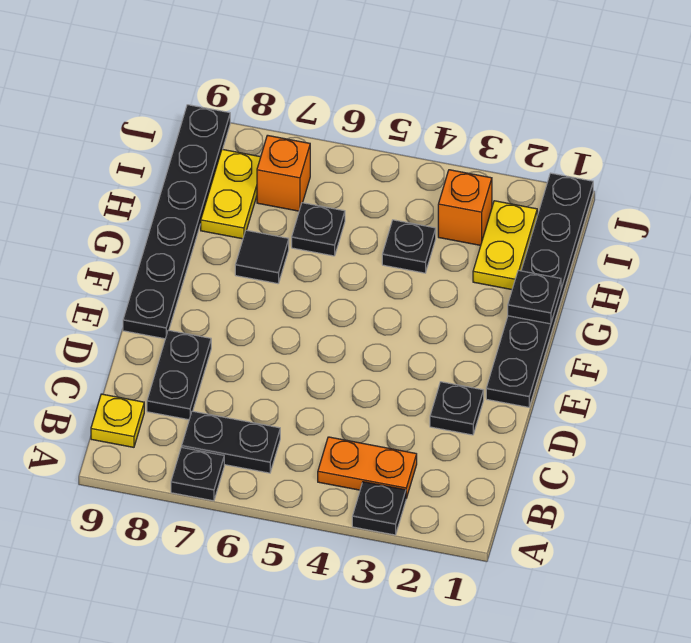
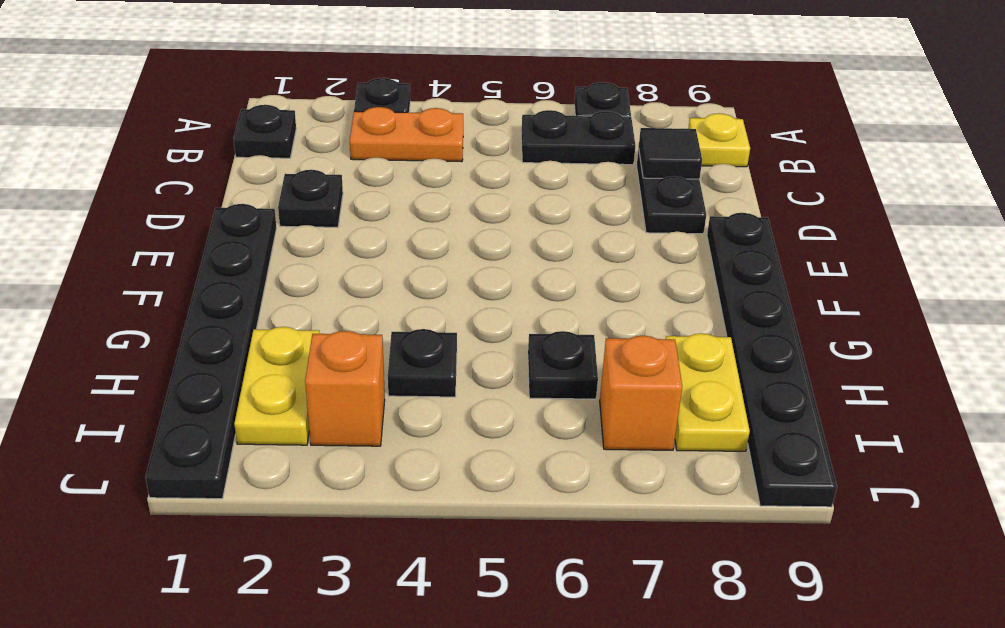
black plate G1 level 2 -> black plate B1 level 1
black tile G7 level 1 -> black tile C8 level 2

